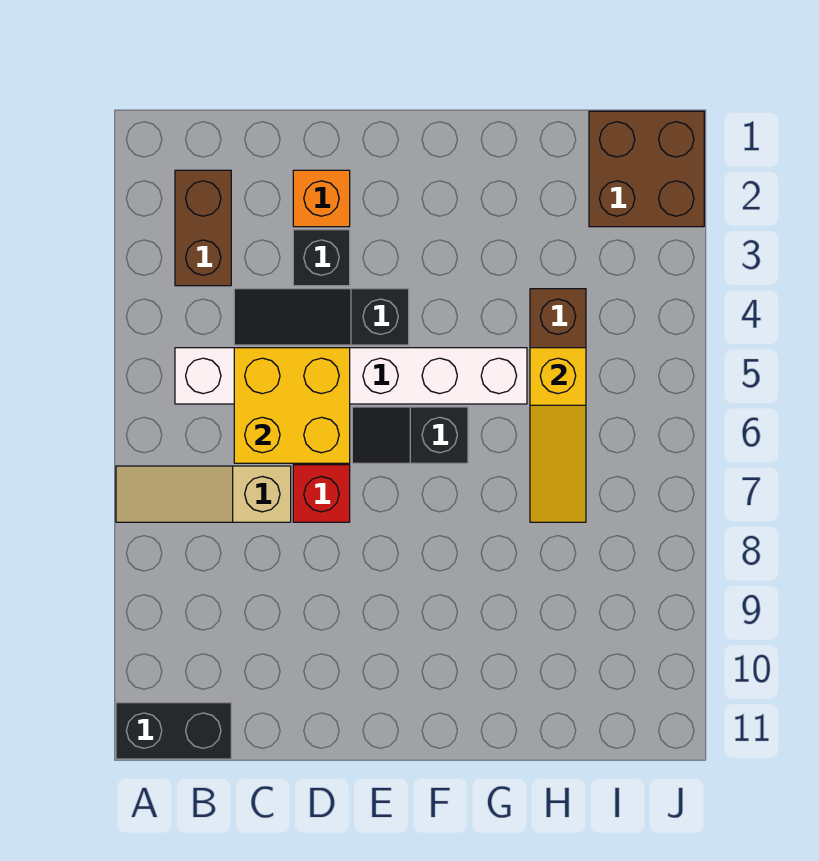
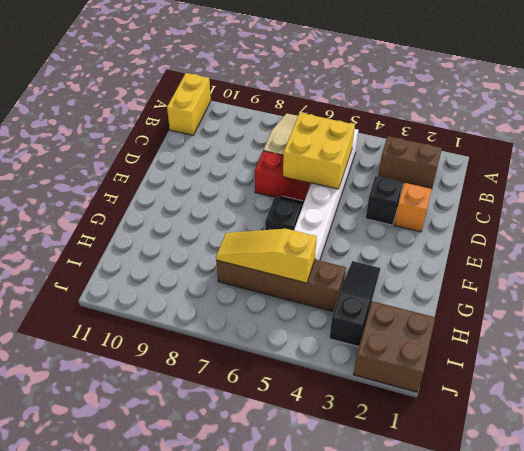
black brick A11:B11 level 1 -> yellow brick A11:B11 level 1
black slope C4:E4 level 1 top E -> black slope G3:I3 level 1 top I

